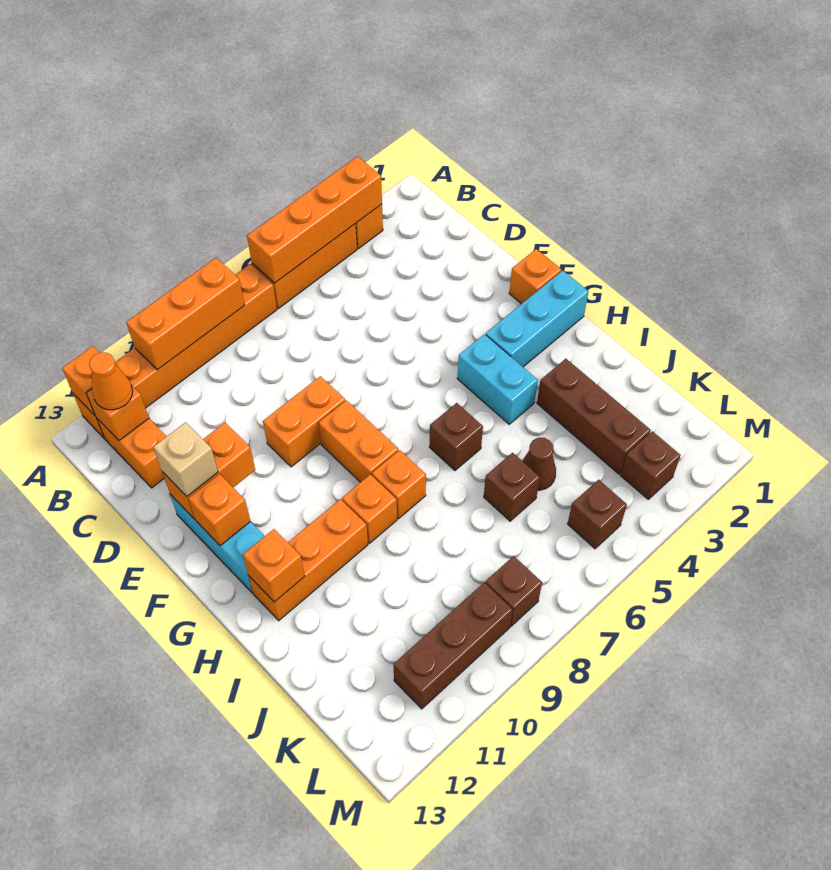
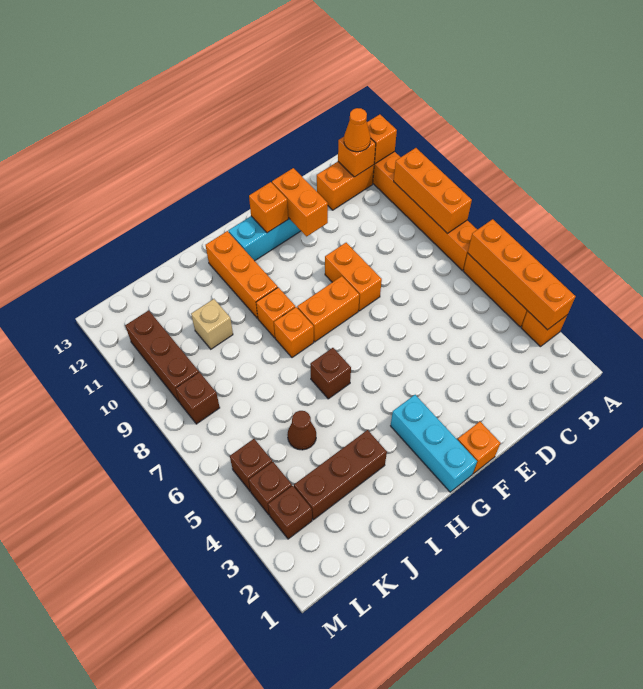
tan brick E12 level 3 -> tan brick J10 level 1
cyan brick G4:H4 level 1 -> none
orange brick H12 level 2 -> none
brown brick J6 level 1 -> brown brick L4 level 1

